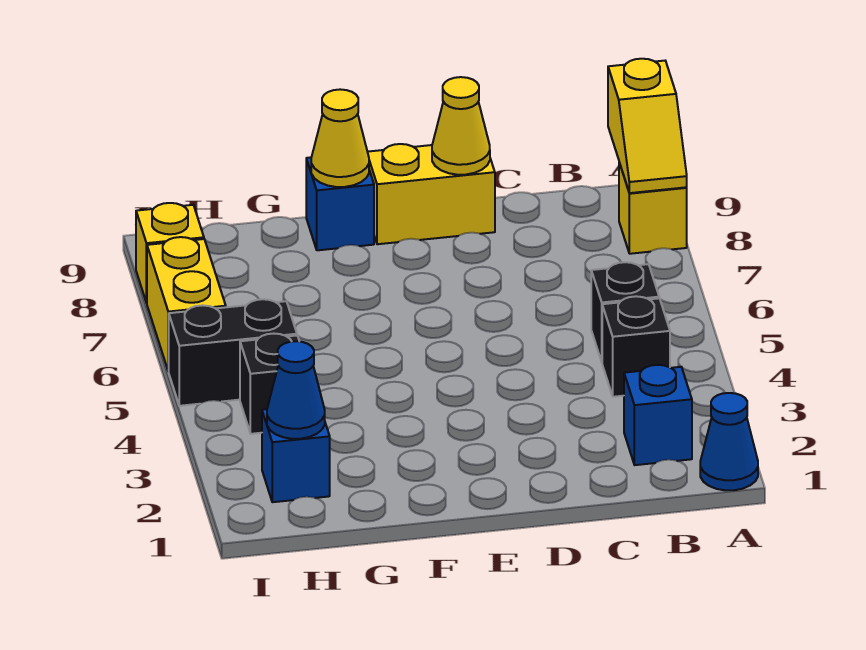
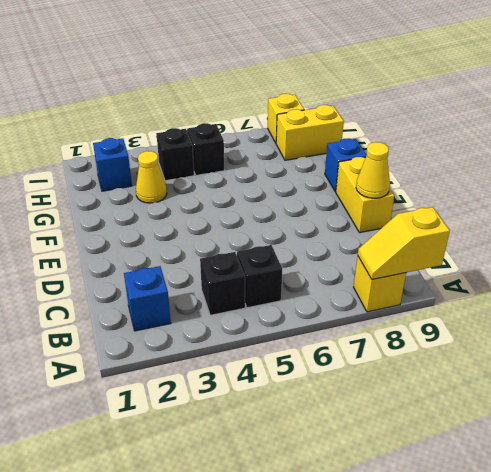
blue cone A1 level 1 -> none
yellow cone F9 level 2 -> yellow cone G3 level 1
blue cone H2 level 2 -> none
black brick H5:I5 level 1 -> black brick H5 level 1
yellow brick I6:I7 level 1 -> yellow brick H8:H9 level 1

